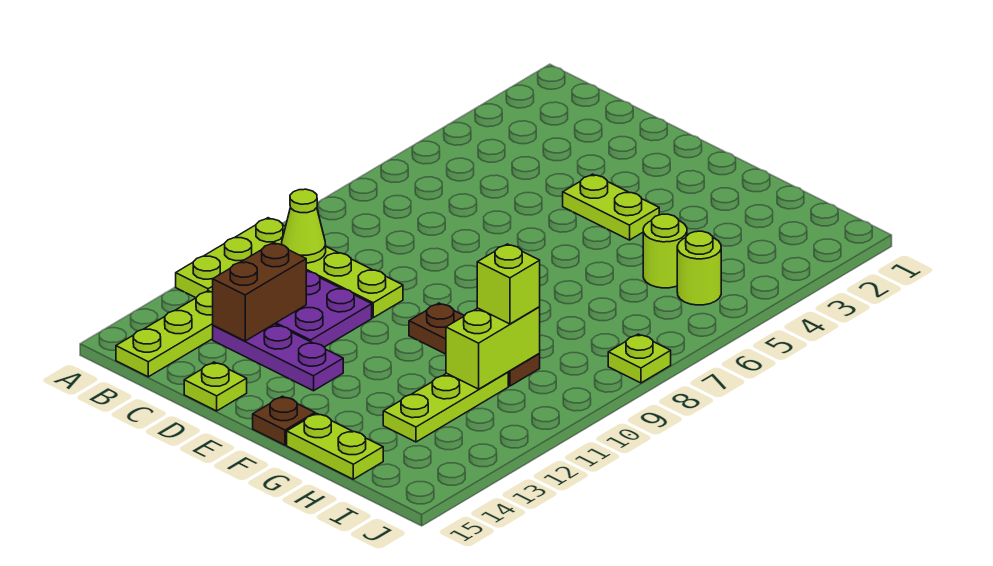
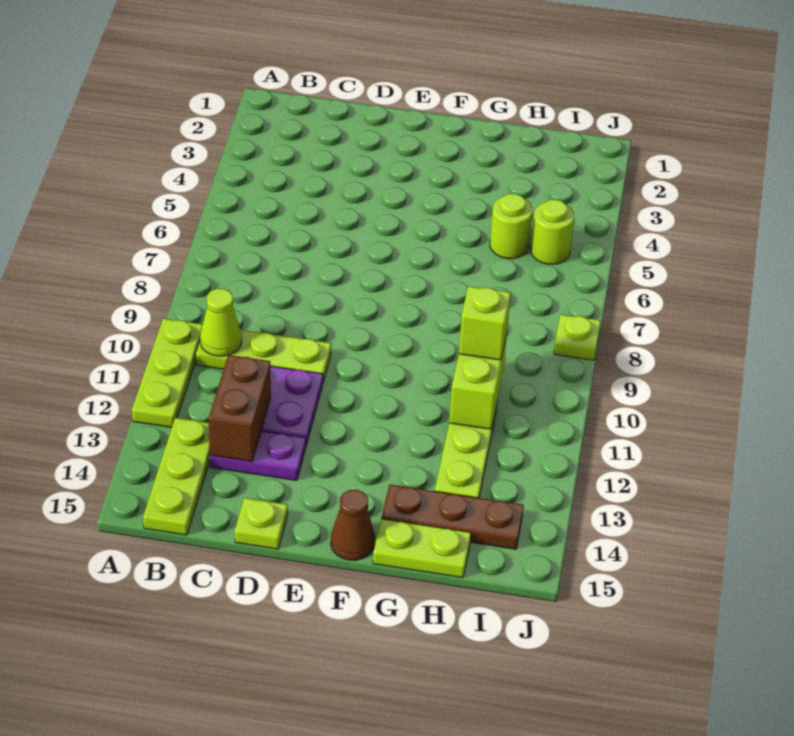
purple plate C13:E13 level 1 -> purple plate C13:D13 level 1
lime plate E4:F4 level 1 -> none
brown plate F10:H10 level 1 -> brown plate G14:I14 level 1
brown plate F15 level 1 -> brown cone F15 level 1

